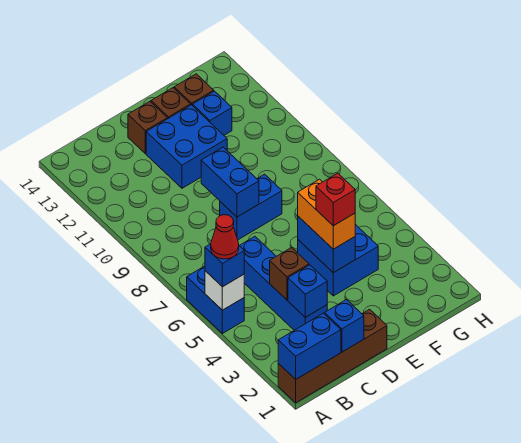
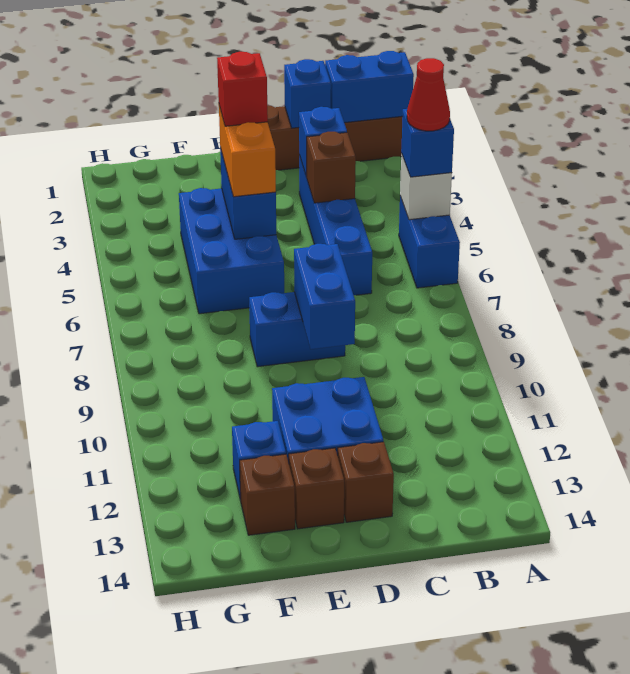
blue brick E4:F5 level 1 -> blue brick E4:F6 level 1

